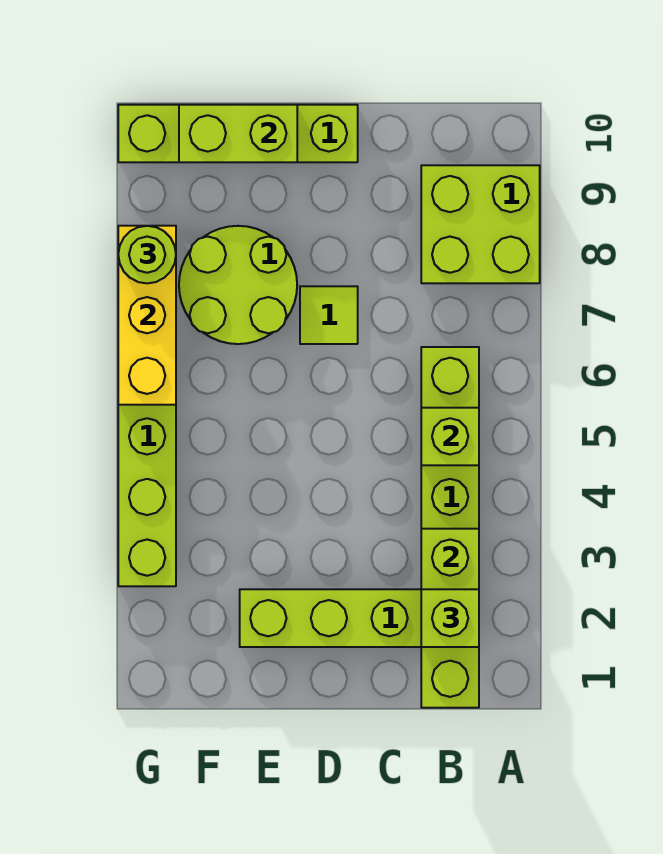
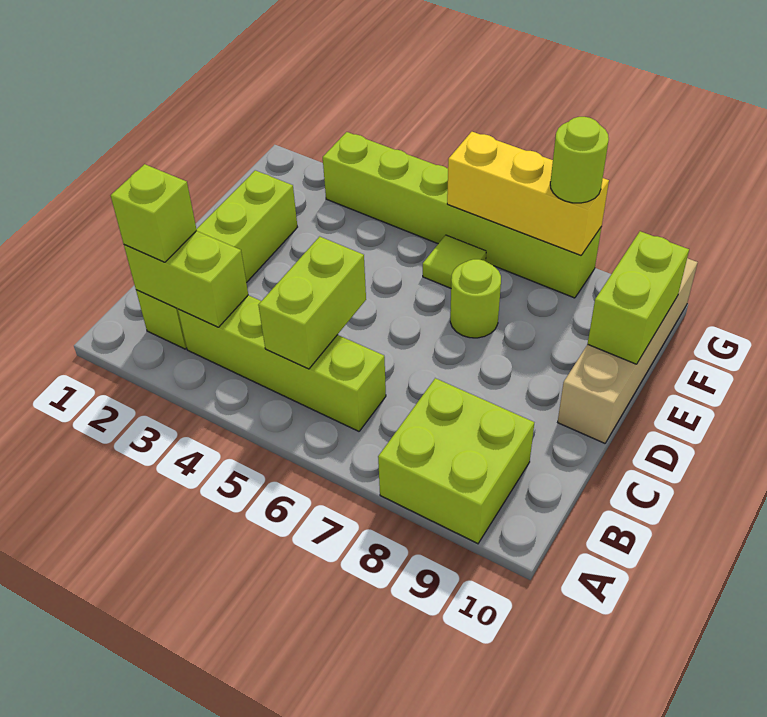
lime brick B1:B3 level 2 -> lime brick B2:B3 level 2
lime brick B5 level 2 -> lime brick B5:C5 level 2
lime tile D7 level 1 -> lime tile F6 level 1
lime brick D10:G10 level 1 -> tan brick D10:G10 level 1
lime round brick E7:F8 level 1 -> lime round brick E7 level 1

